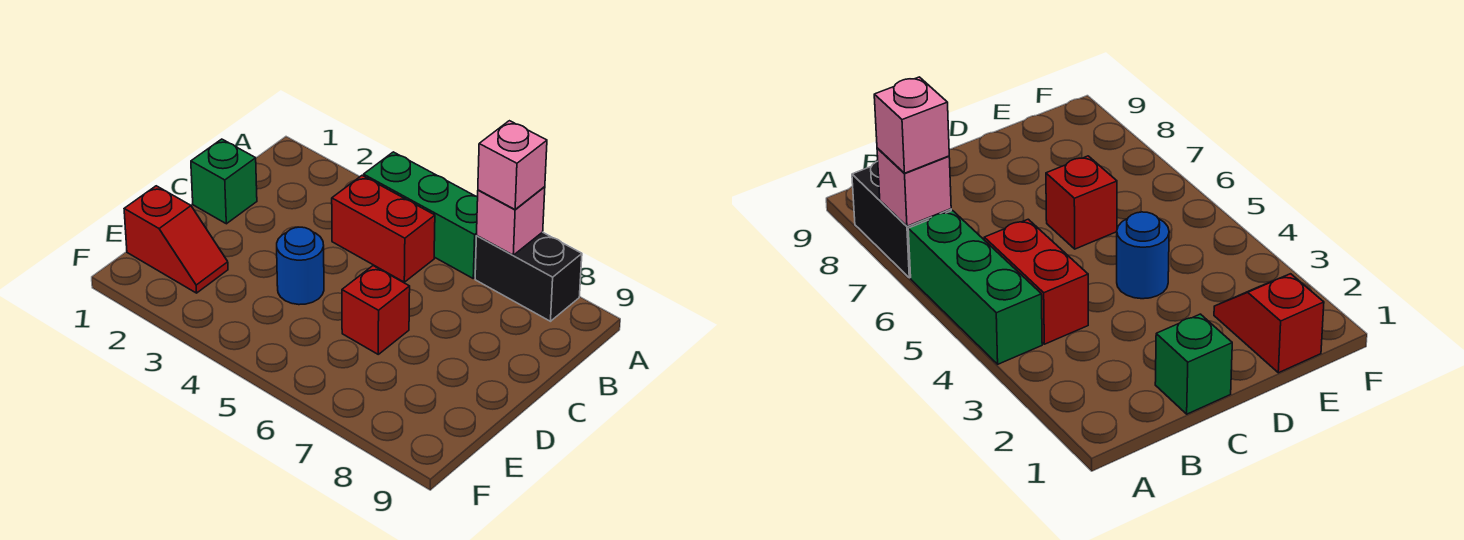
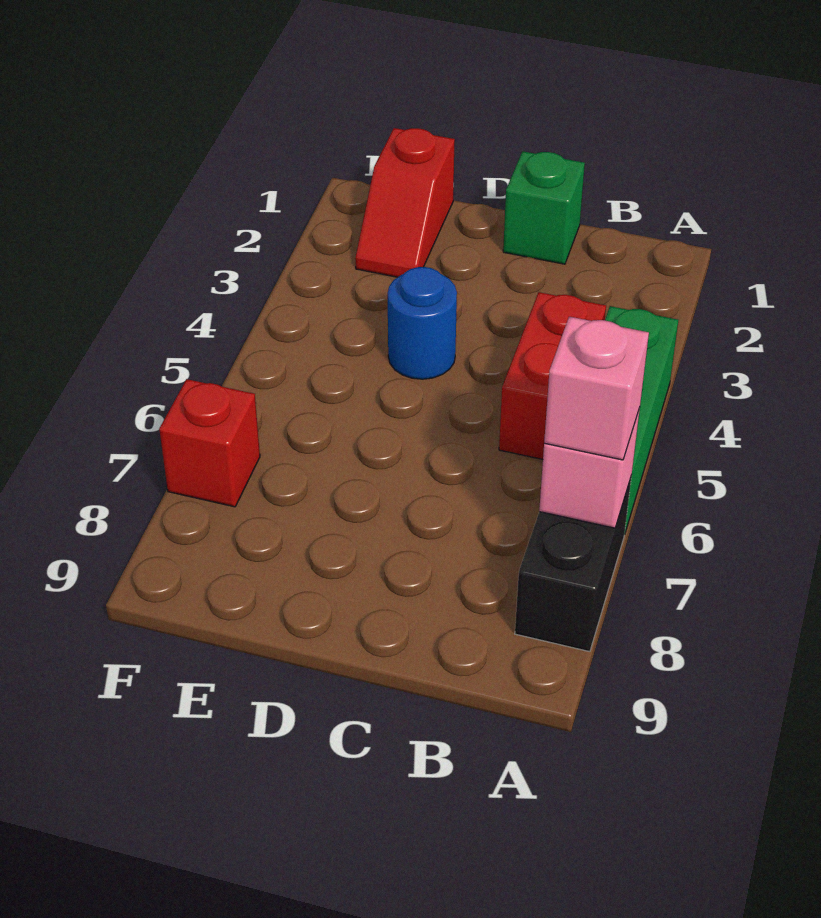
red brick D6 level 1 -> red brick F7 level 1

